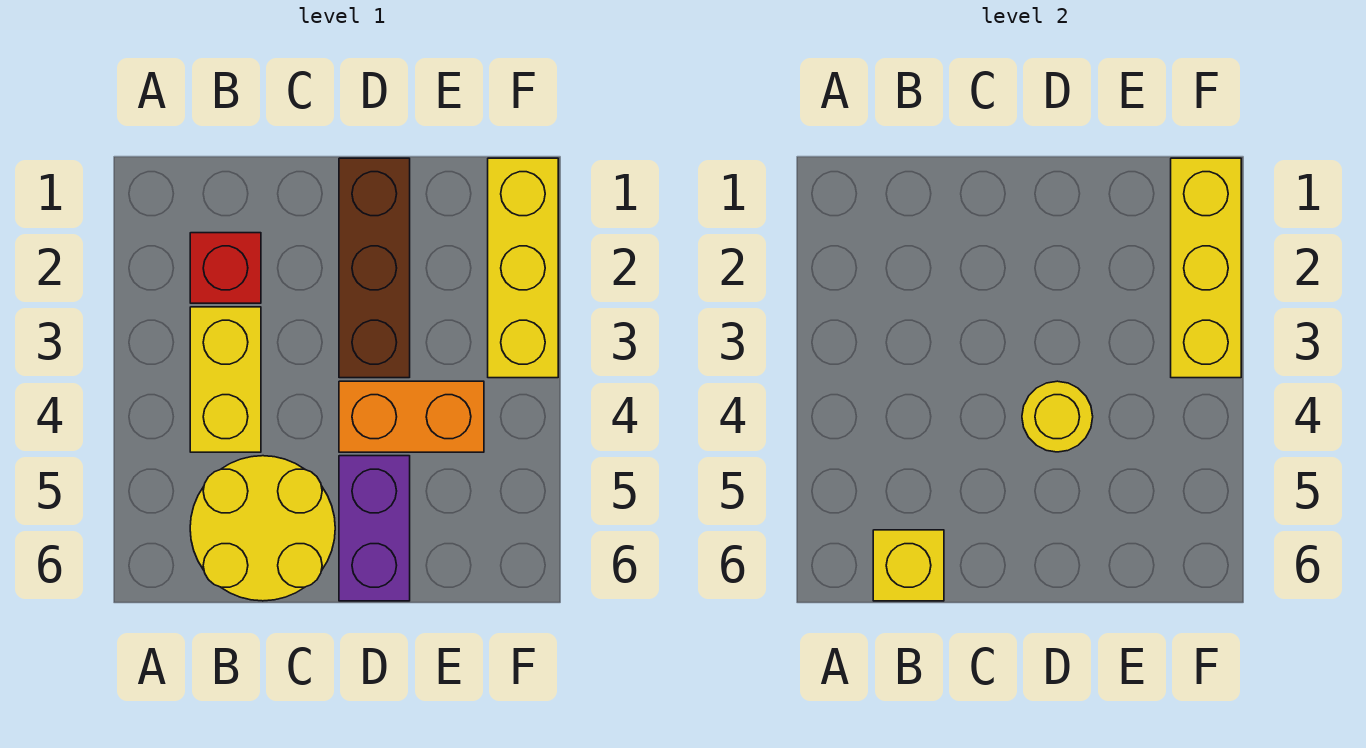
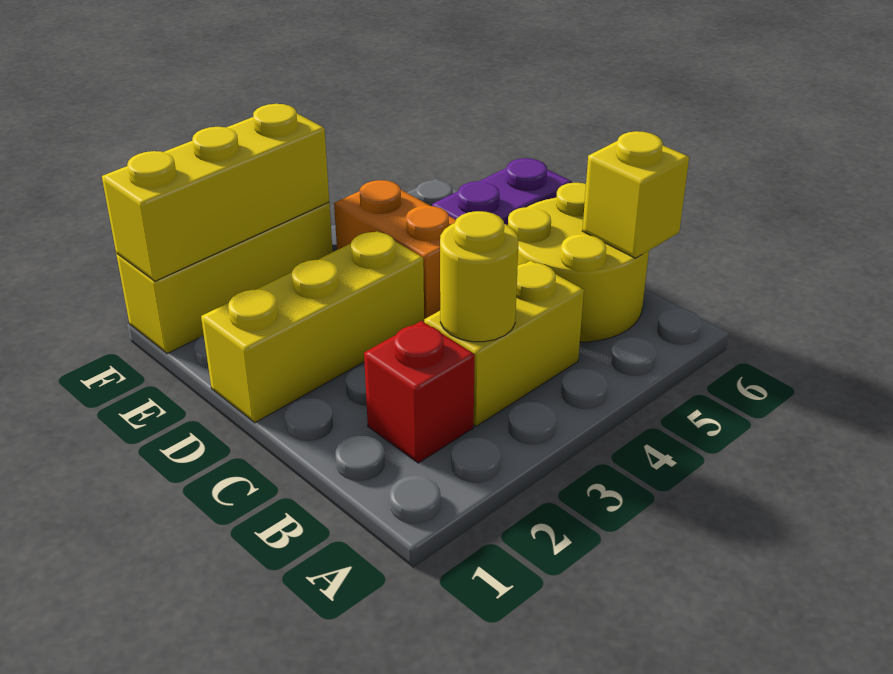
brown brick D1:D3 level 1 -> yellow brick D1:D3 level 1
yellow round brick D4 level 2 -> yellow round brick B3 level 2

